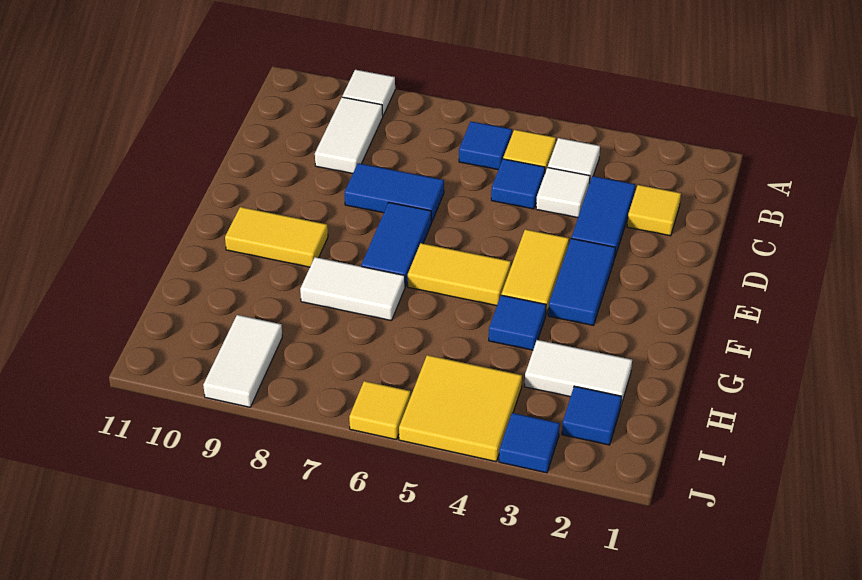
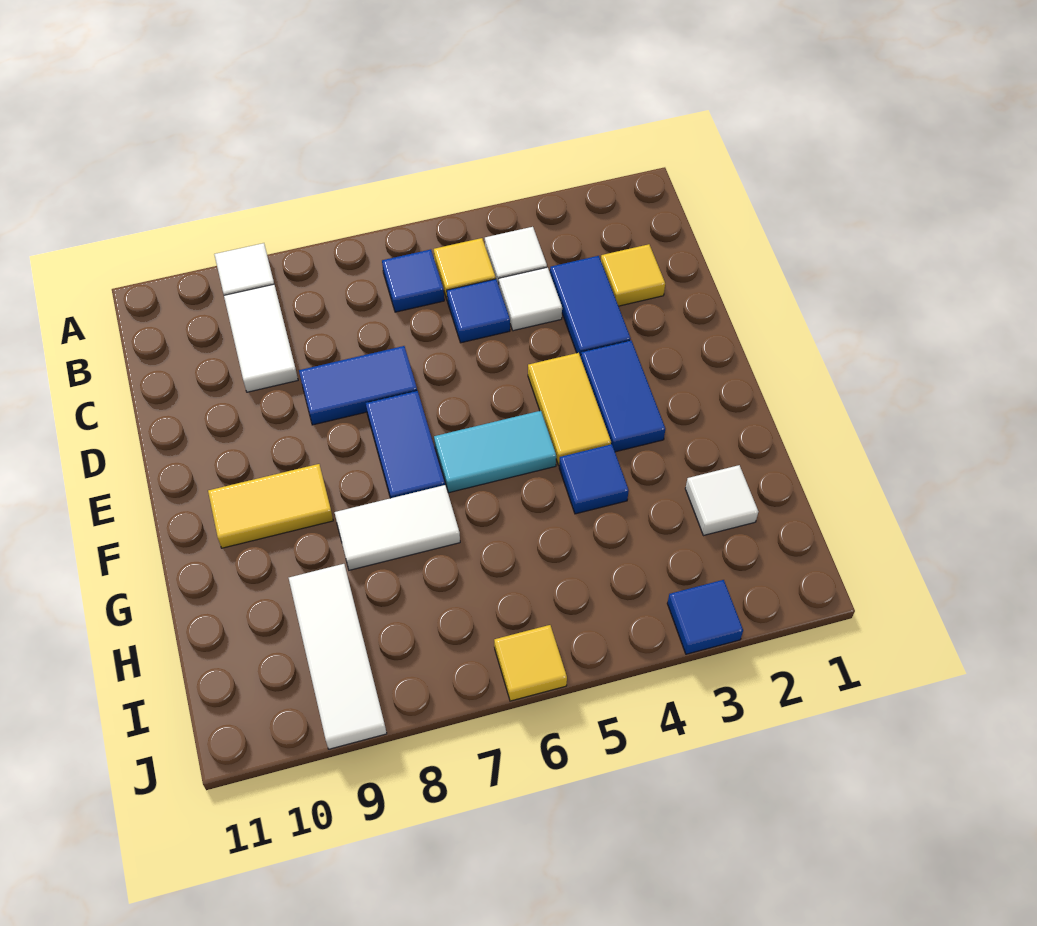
yellow tile F5:F6 level 1 -> cyan tile F5:F6 level 1
white tile H2:H3 level 1 -> white tile H2 level 1
blue tile I2 level 1 -> none
yellow tile I4:J5 level 1 -> none
white tile I9:J9 level 1 -> white tile H9:J9 level 1

